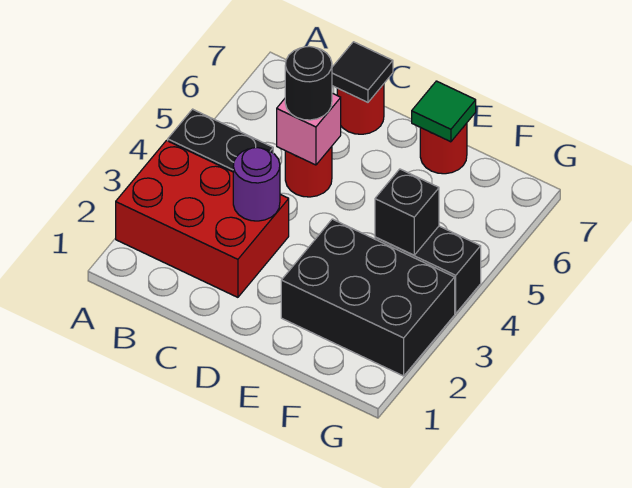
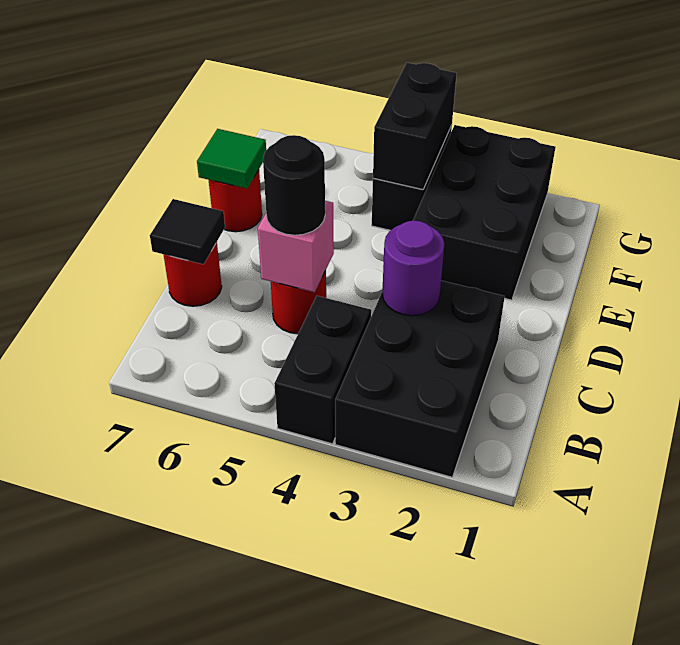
red brick A2:C3 level 1 -> black brick A2:C3 level 1
black brick F4 level 2 -> black brick F4:G4 level 2

